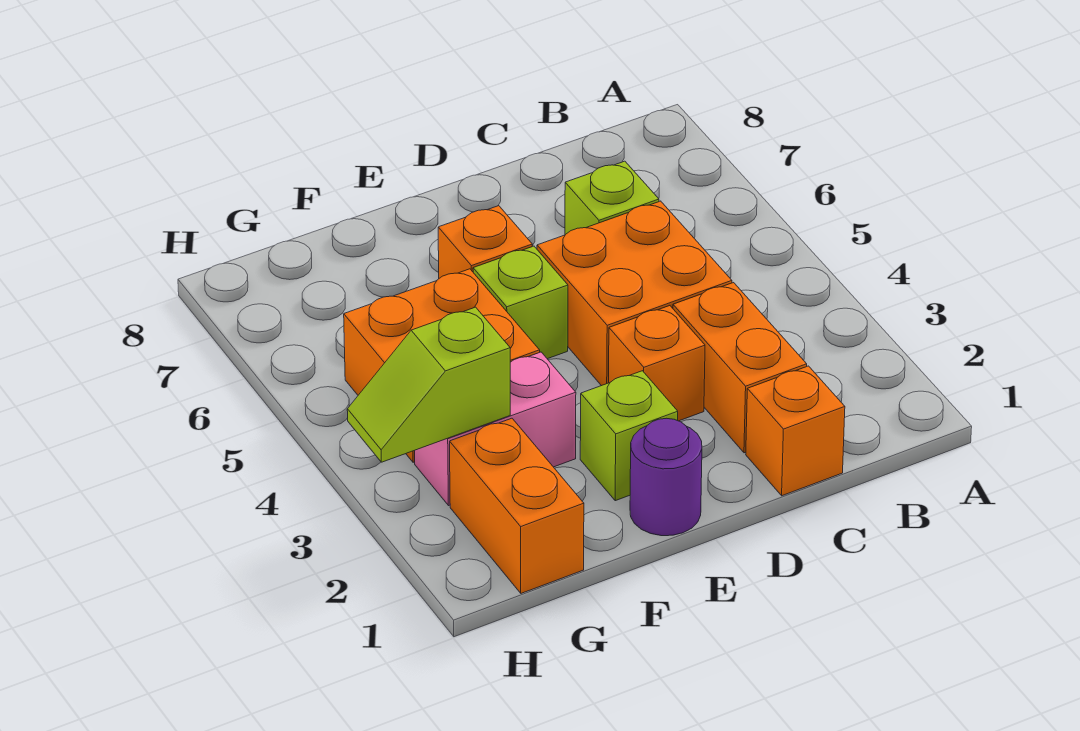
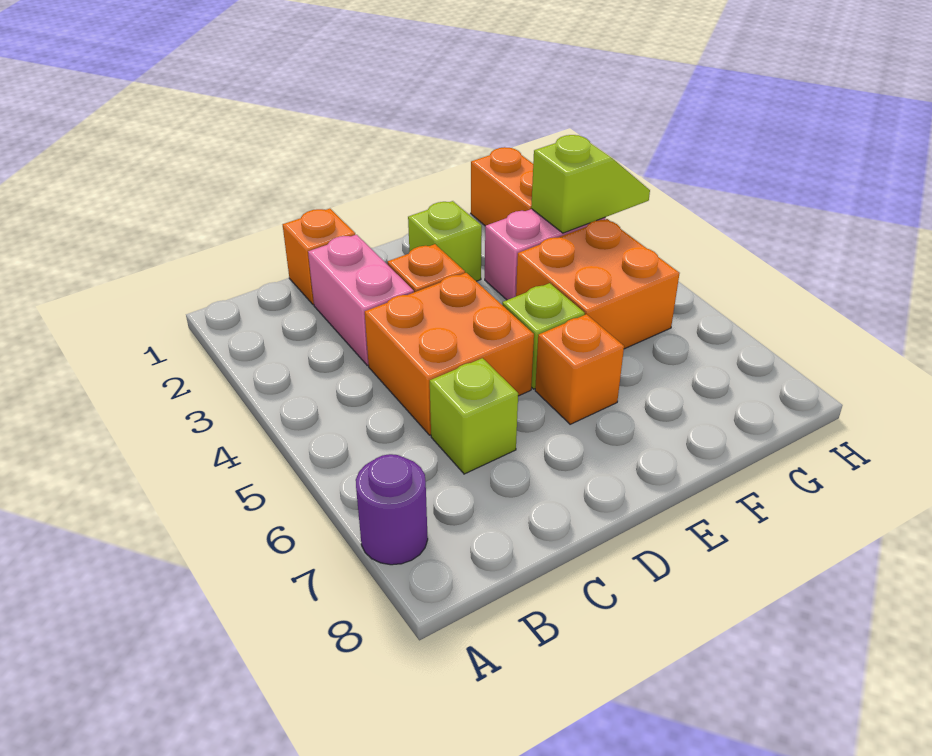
orange brick C2:C3 level 1 -> pink brick C2:C3 level 1
purple round brick E1 level 1 -> purple round brick A7 level 1

